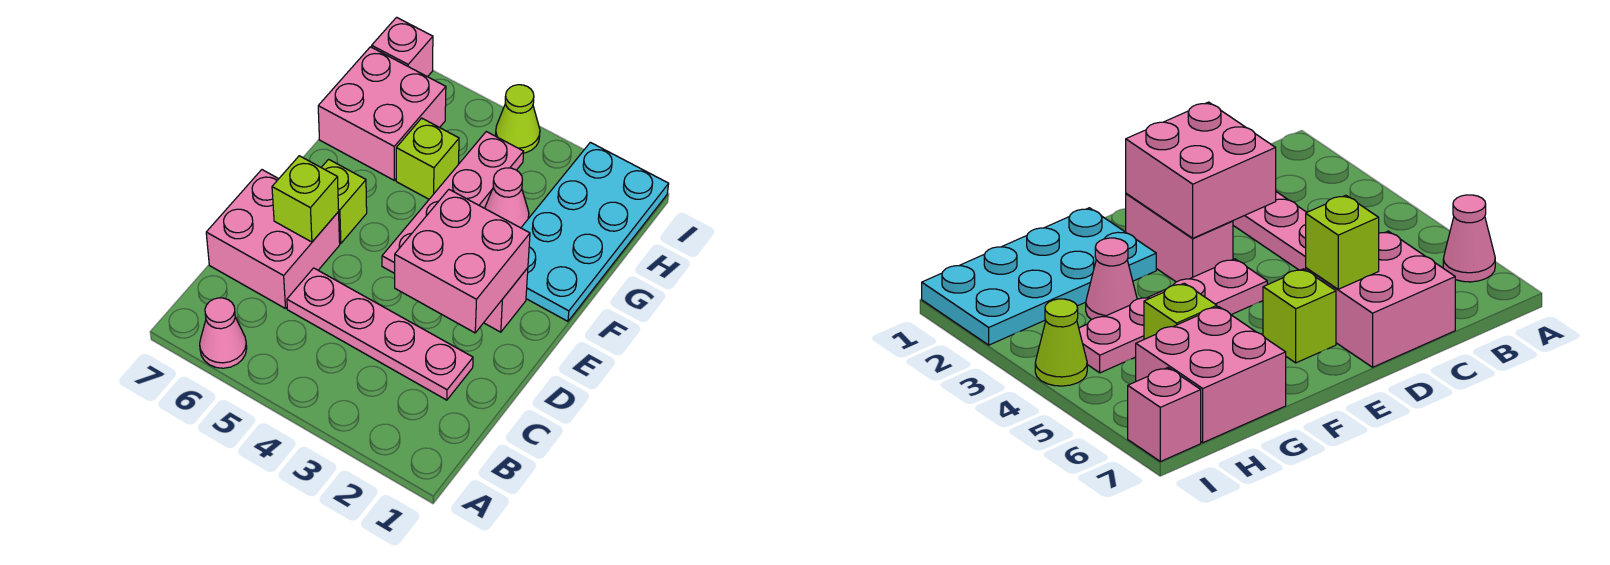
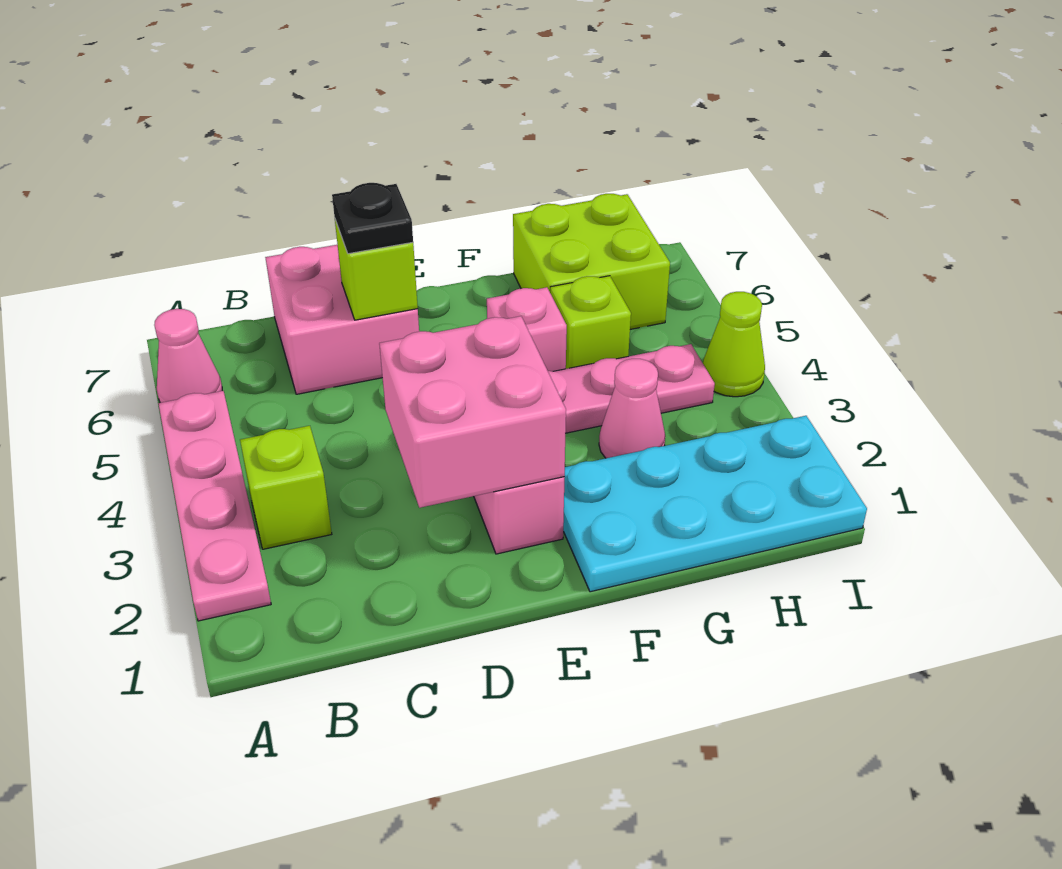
pink plate C2:C5 level 1 -> pink plate A2:A5 level 1
none -> black plate D6 level 3
lime brick E6 level 1 -> lime brick B3 level 1
pink brick G6:H7 level 1 -> lime brick G6:H7 level 1
pink brick I7 level 1 -> pink brick F5 level 1

